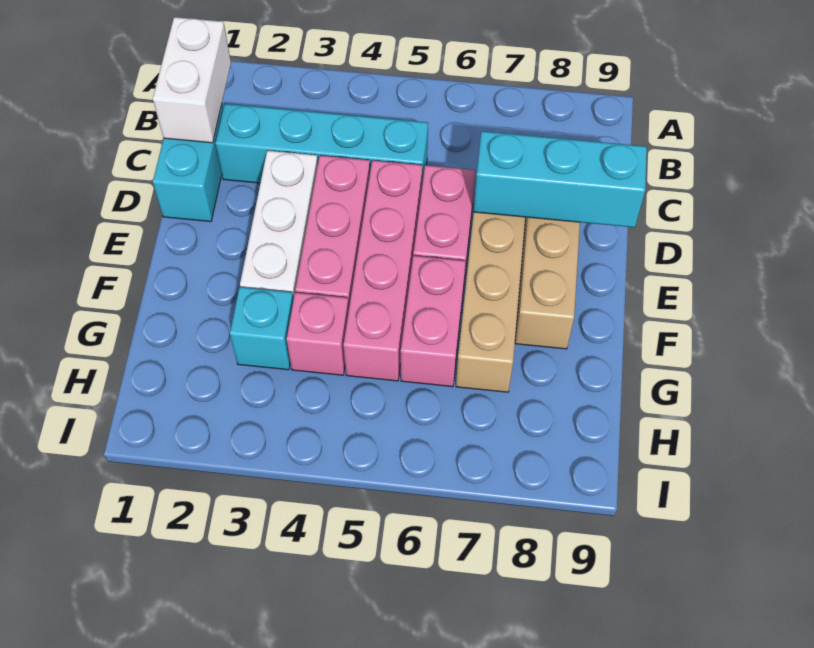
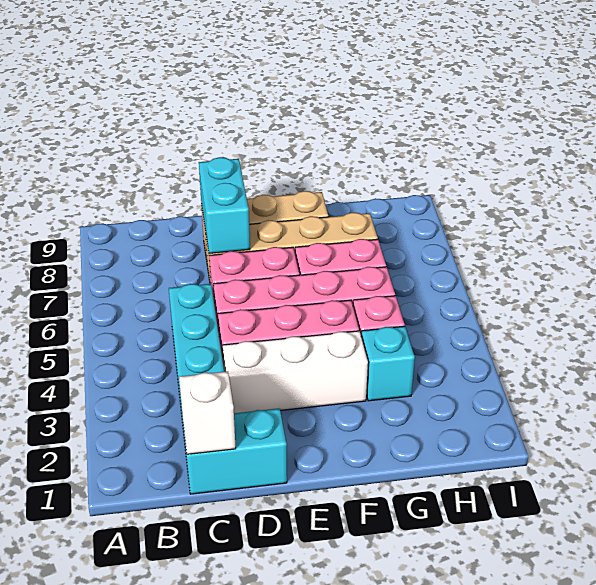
white brick B1:C1 level 2 -> white brick C1 level 2
cyan brick D7:D9 level 2 -> cyan brick D7:D8 level 2

